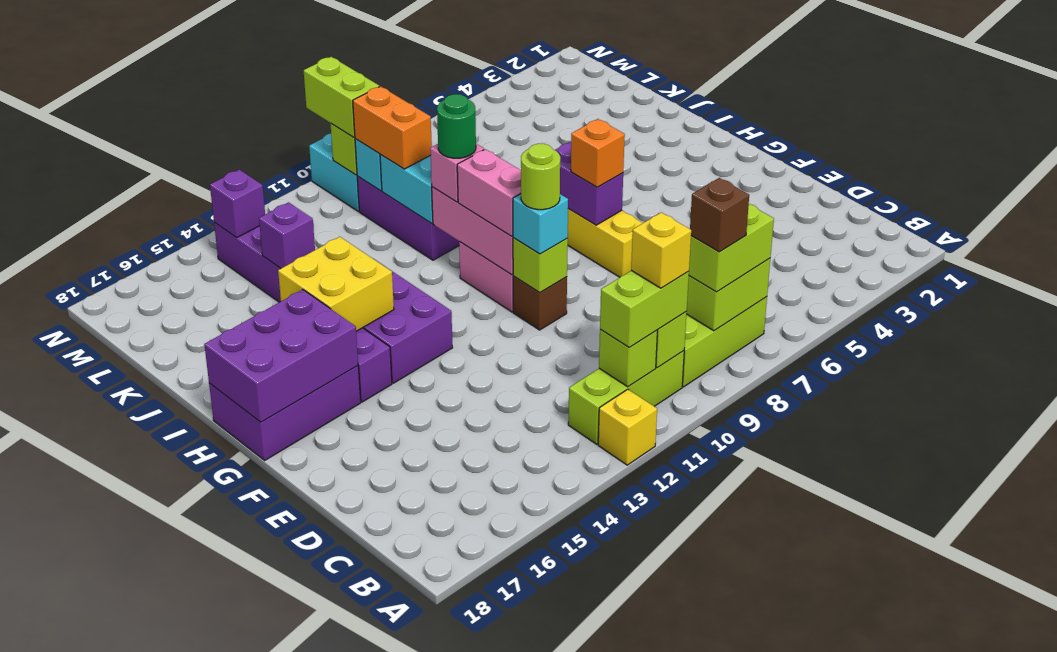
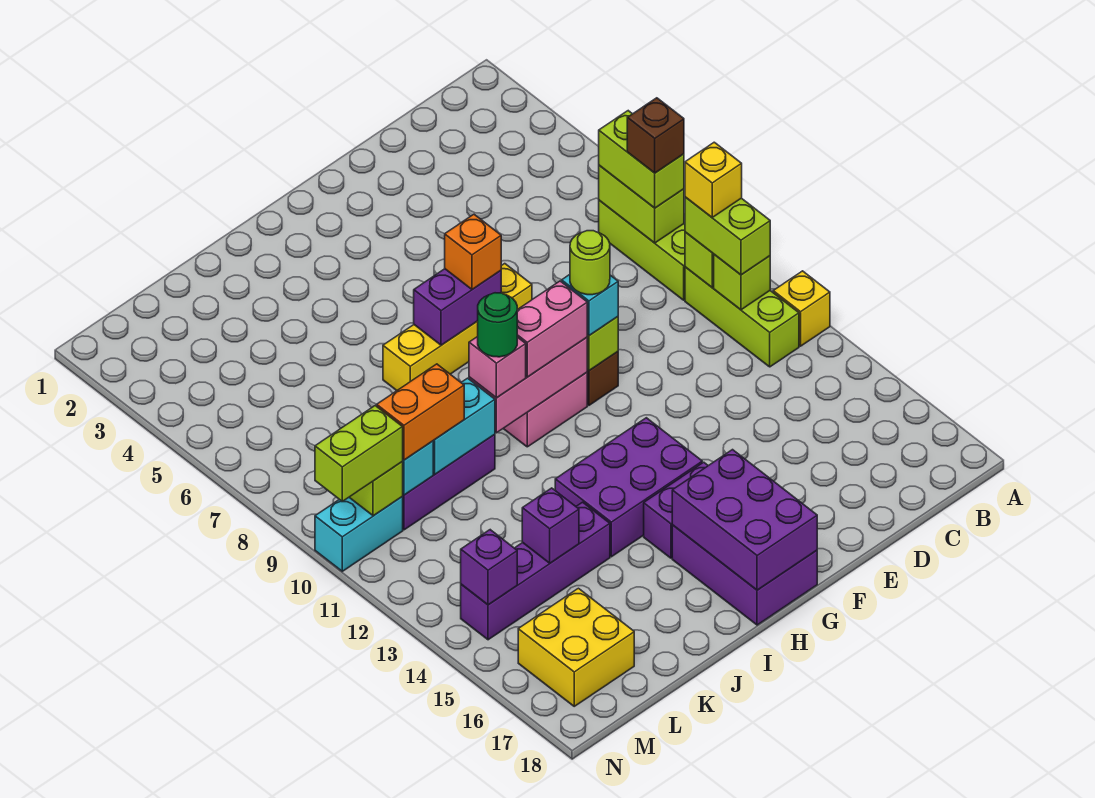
yellow brick H14:I15 level 2 -> yellow brick L16:M17 level 1

